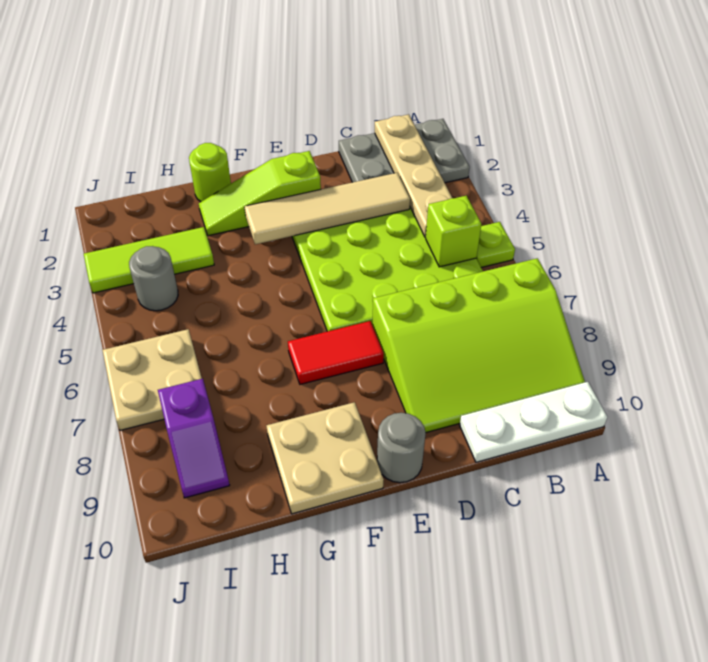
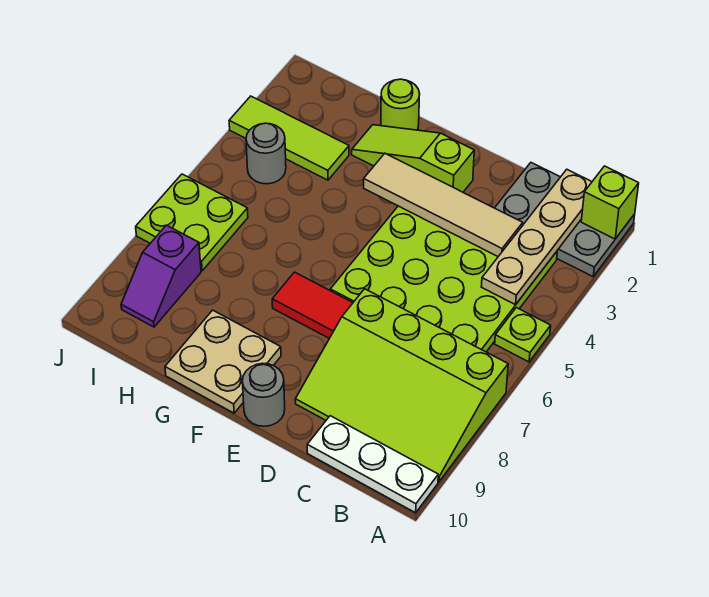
lime brick B5 level 2 -> lime brick A1 level 2
tan plate I6:J7 level 1 -> lime plate I6:J7 level 1

